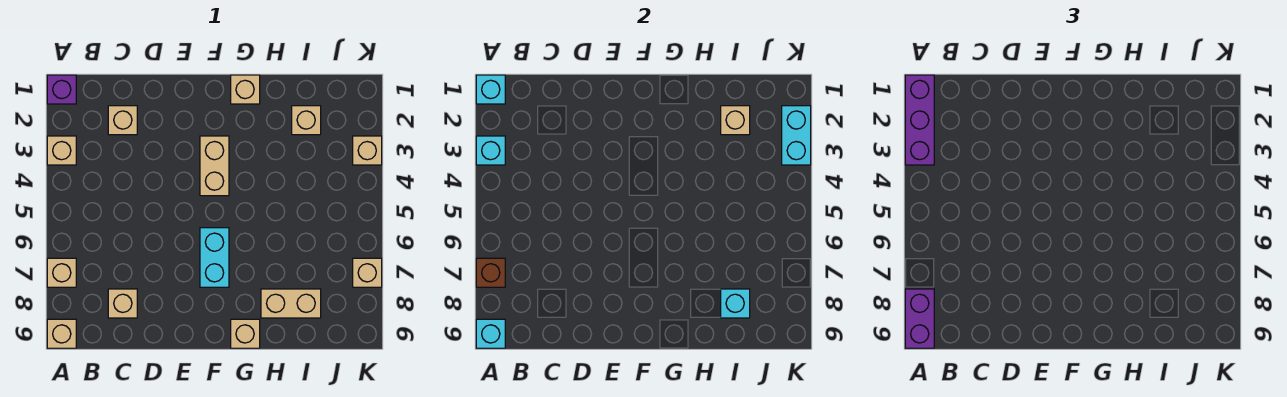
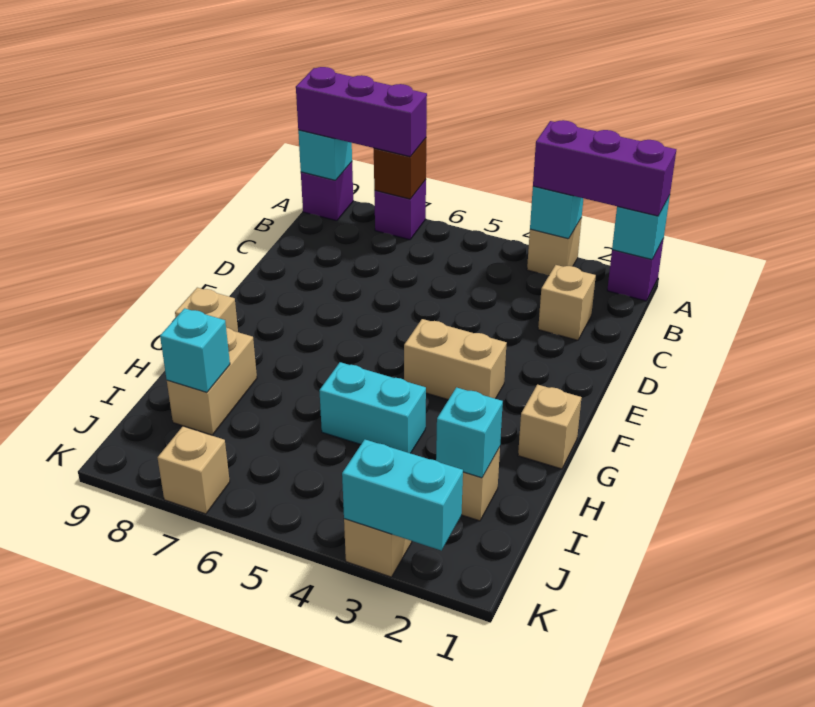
tan brick A7 level 1 -> purple brick A7 level 1
purple brick A8:A9 level 3 -> purple brick A7:A9 level 3
tan brick A9 level 1 -> purple brick A9 level 1
tan brick C8 level 1 -> none
cyan brick F6:F7 level 1 -> cyan brick H4:H5 level 1
tan brick I2 level 2 -> cyan brick I2 level 2

